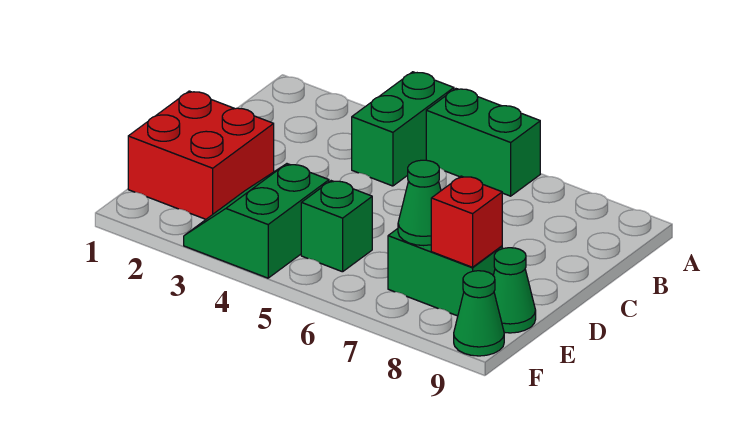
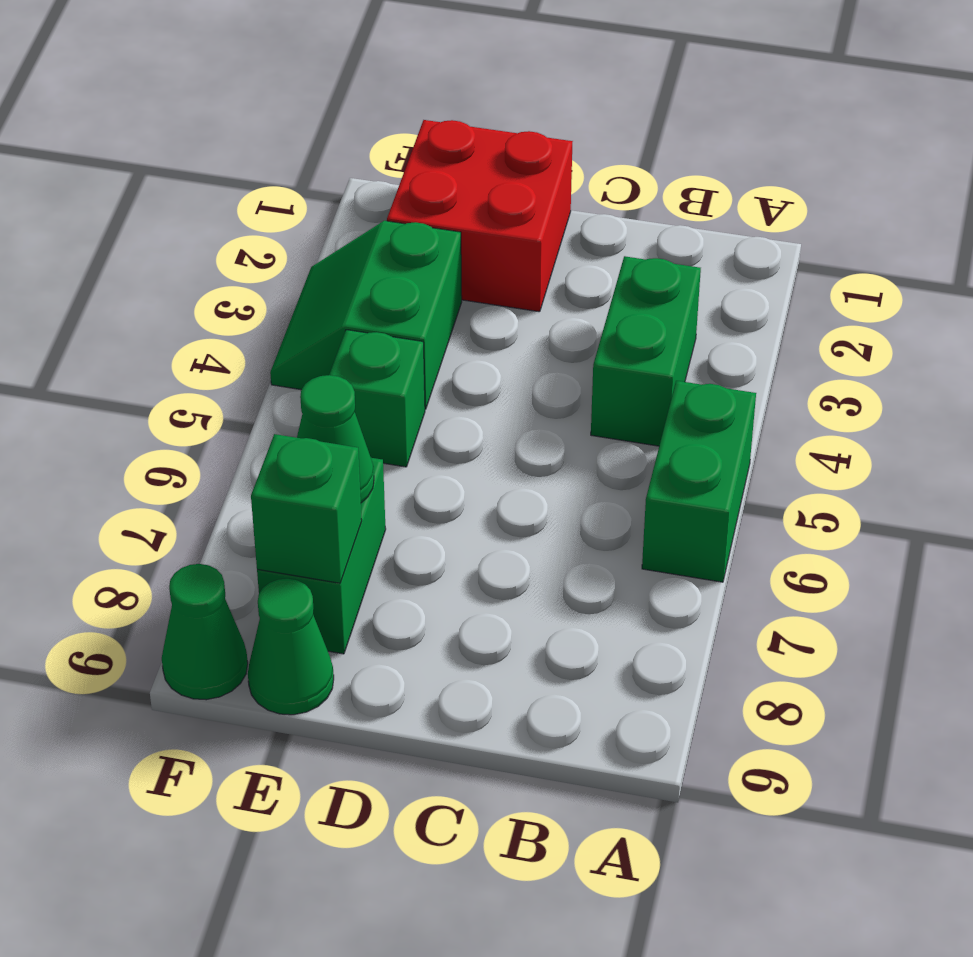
green brick A4:B4 level 1 -> green brick B3:B4 level 1
green slope E3:F4 level 1 top 4 -> green slope E3:F4 level 1 top E
red brick E8 level 2 -> green brick E8 level 2

